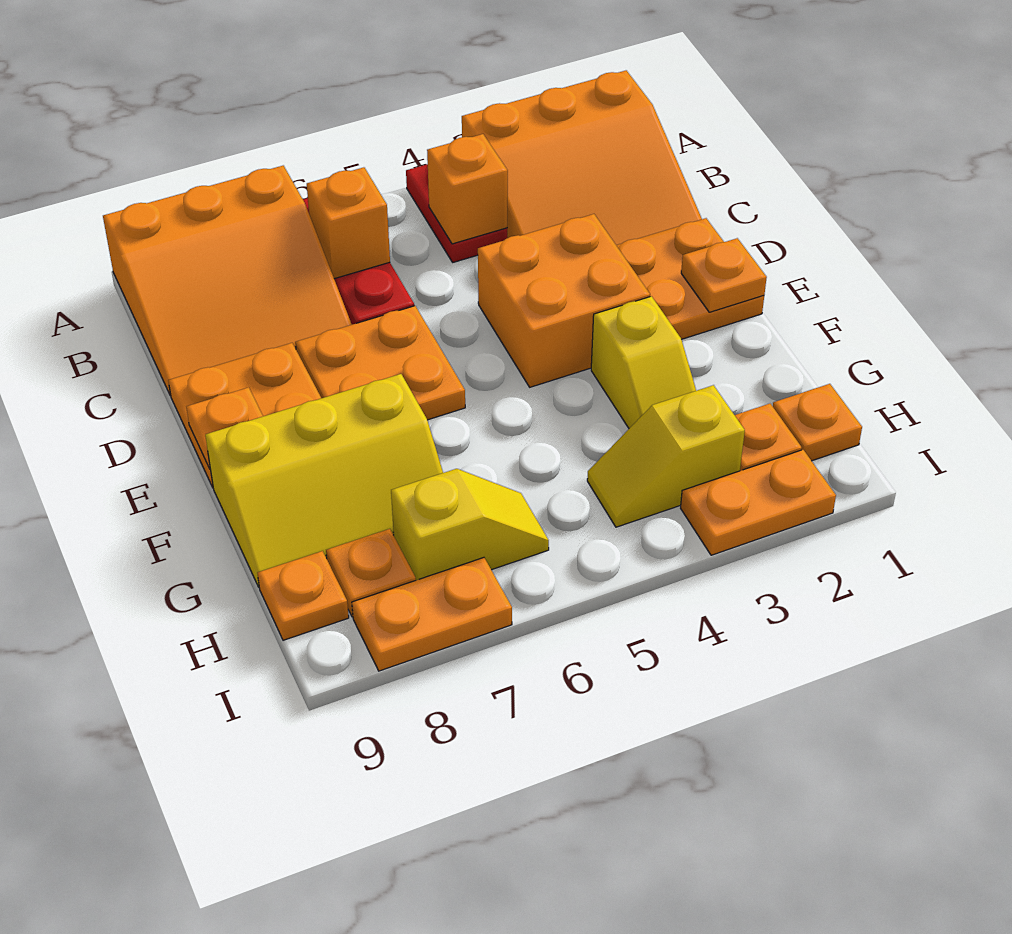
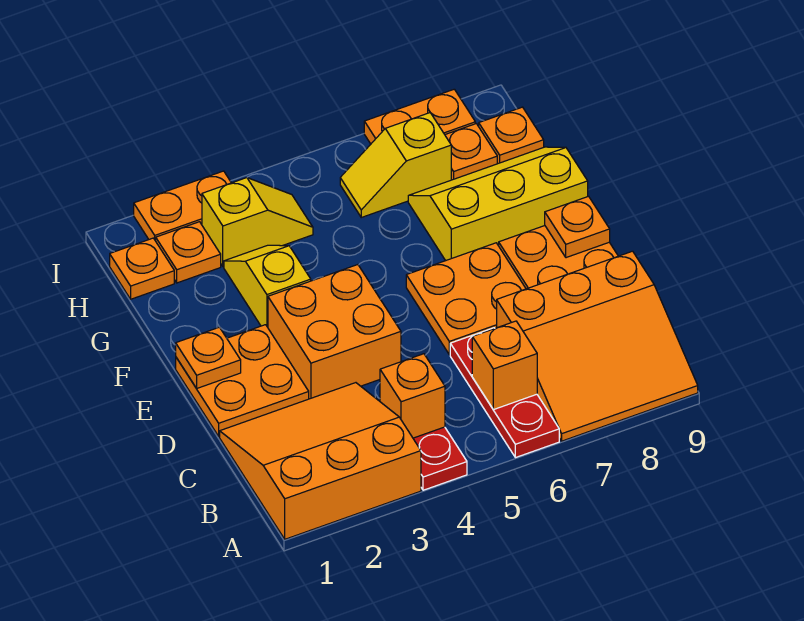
orange slope A7:C9 level 1 top A -> orange slope A7:C9 level 1 top C

